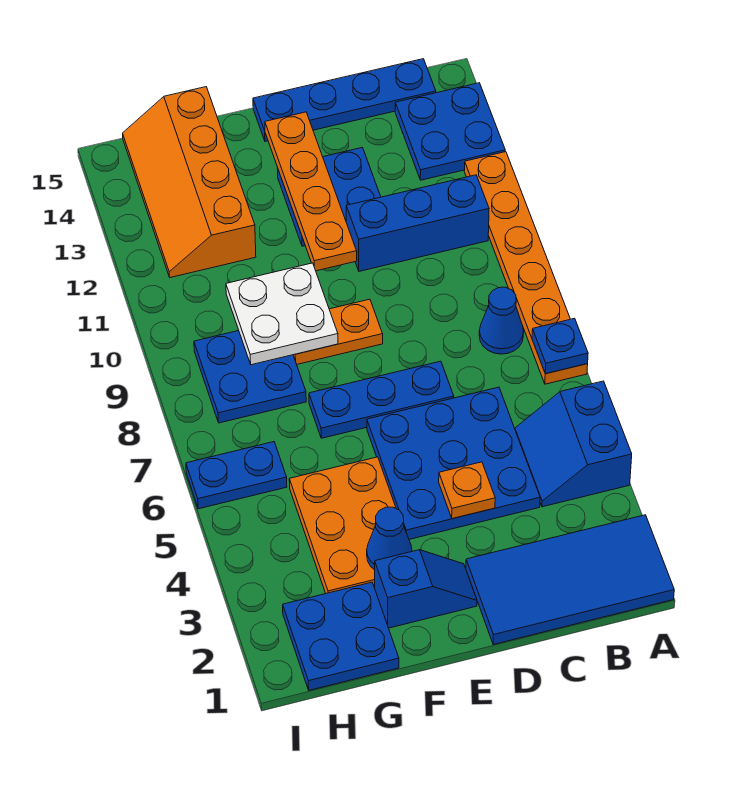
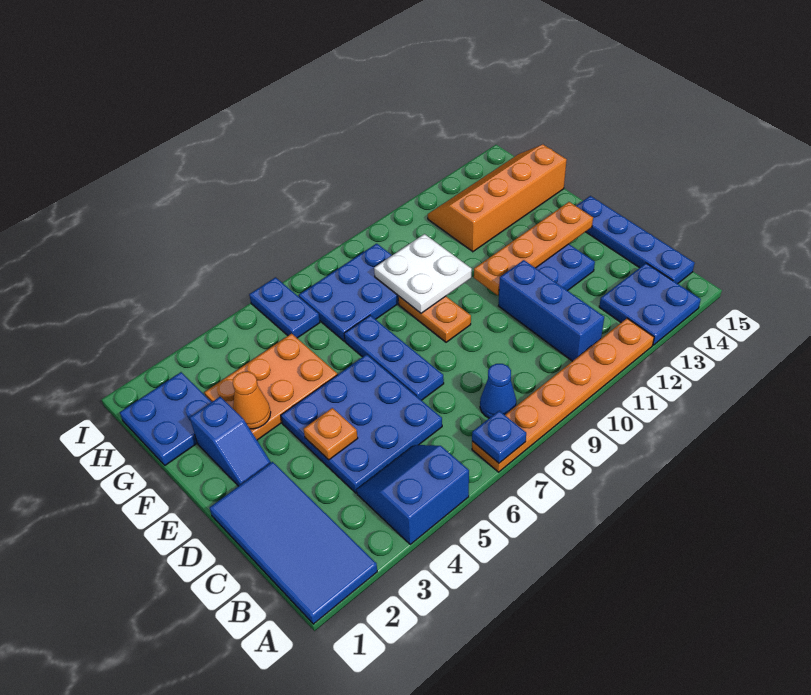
blue cone F3 level 2 -> orange cone F3 level 2
blue plate G8:H9 level 1 -> blue plate G7:H9 level 1

